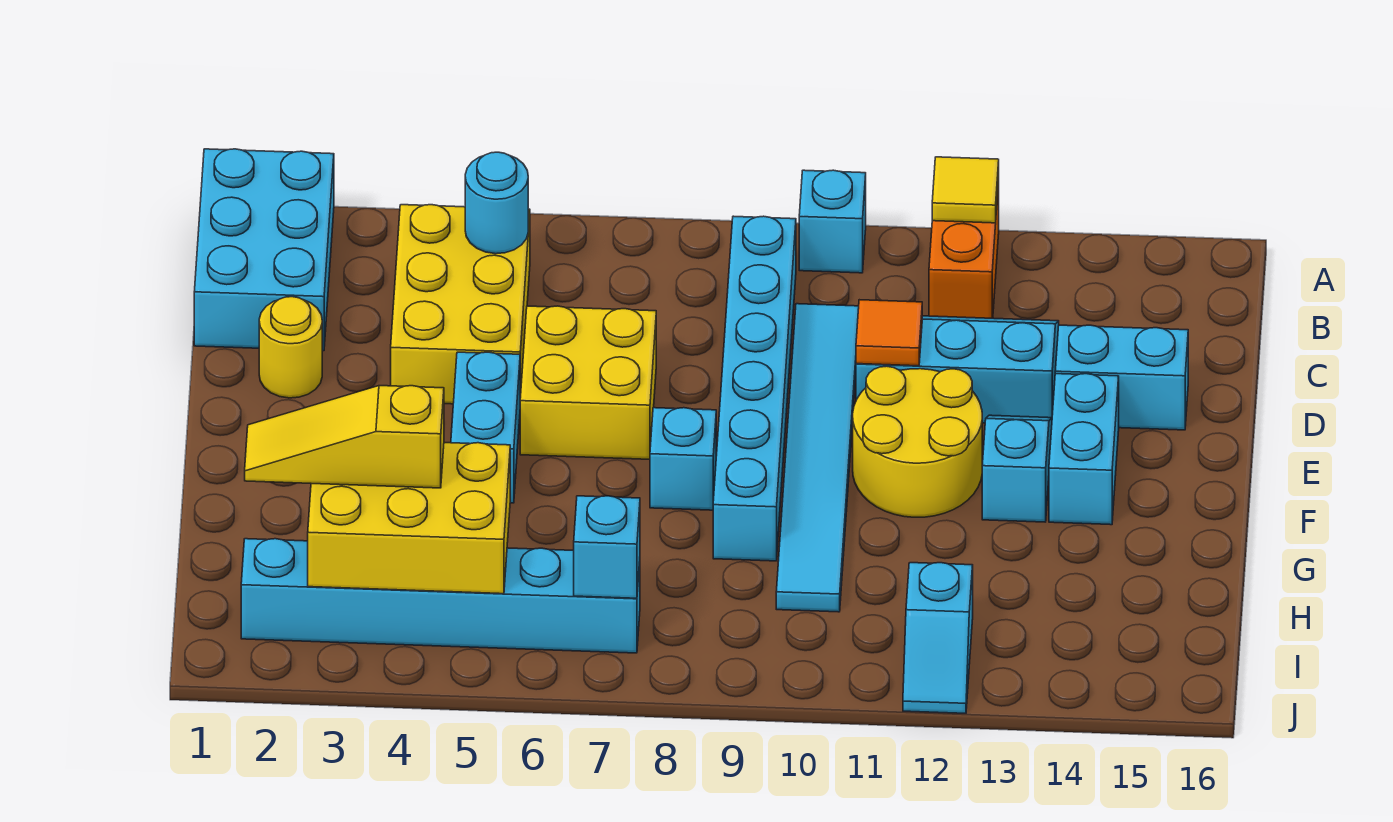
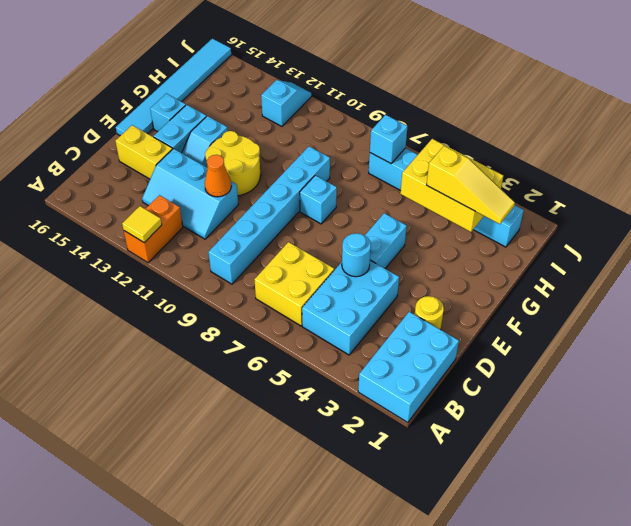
cyan brick A10 level 1 -> cyan brick F15 level 1
yellow brick B4:D5 level 1 -> cyan brick B4:D5 level 1
cyan round brick B5 level 2 -> cyan round brick D5 level 2
cyan tile C10:H10 level 1 -> cyan tile E16:J16 level 1
yellow brick D6:E7 level 1 -> yellow brick B6:C7 level 1
orange tile D11 level 2 -> orange cone D11 level 2
cyan brick D14:D15 level 1 -> yellow brick D14:D15 level 1

